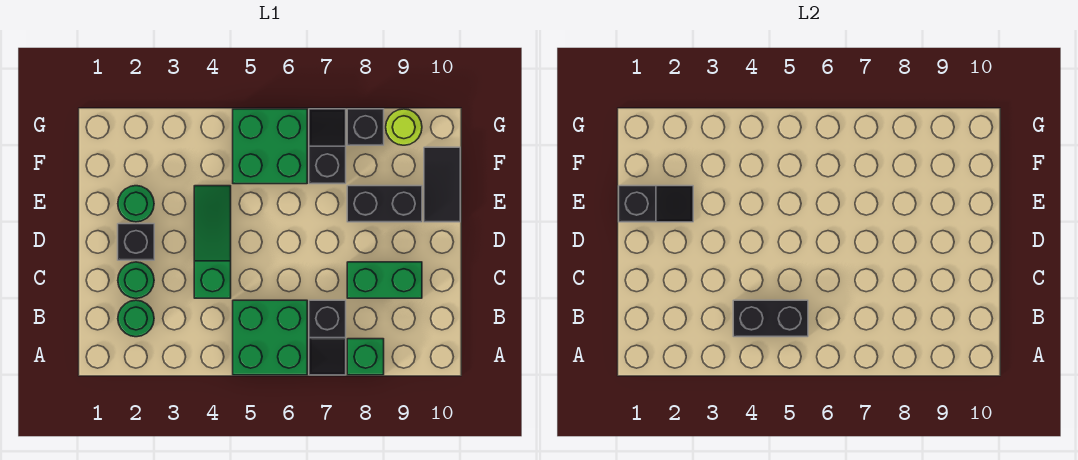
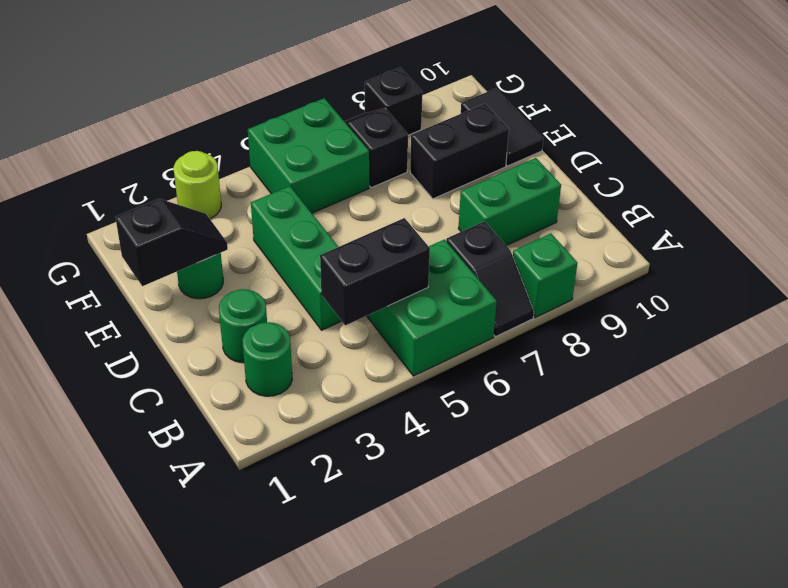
green slope C4:E4 level 1 top C -> green brick C4:E4 level 1
black brick D2 level 1 -> none
lime round brick G9 level 1 -> lime round brick G3 level 1

